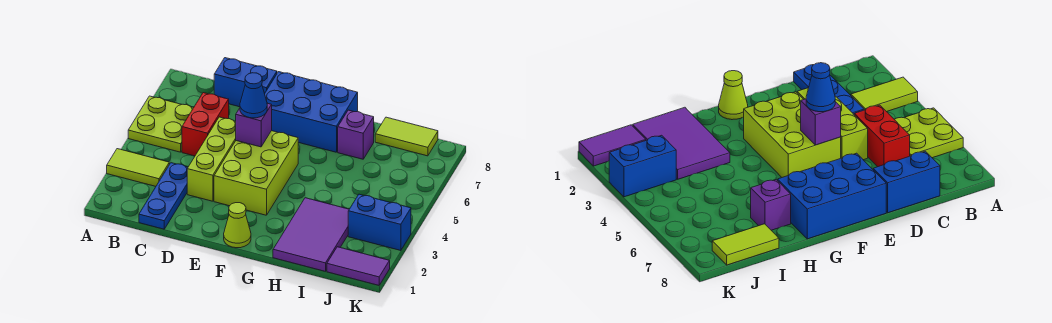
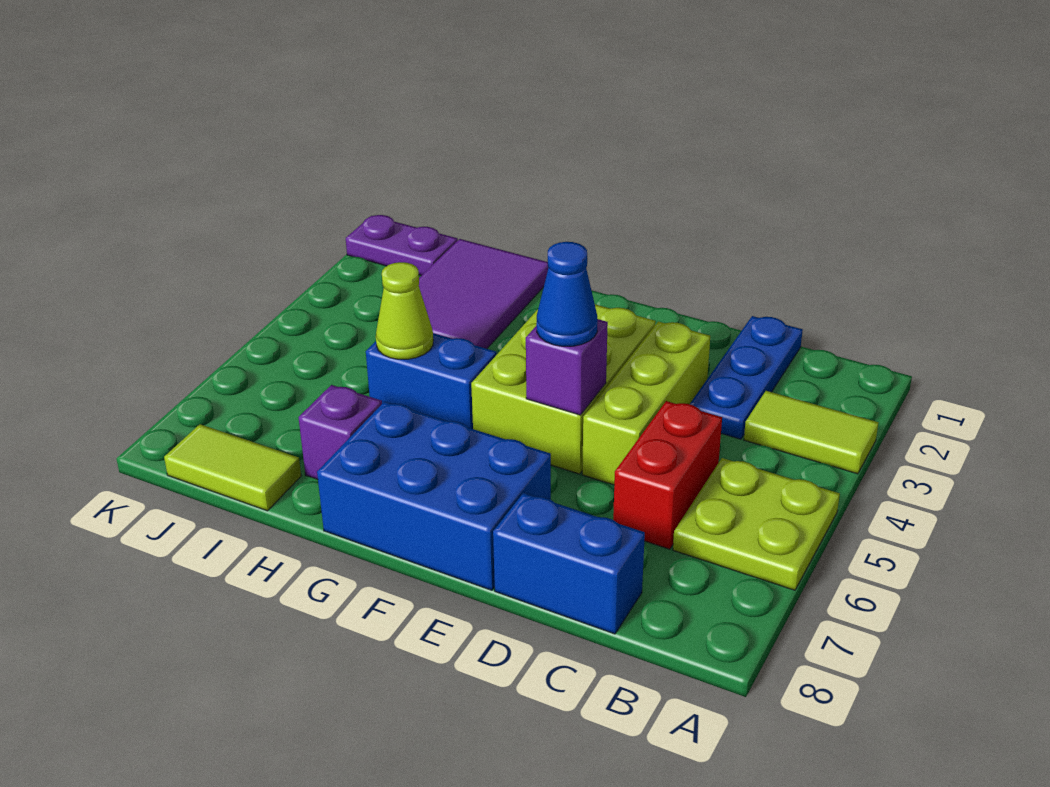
lime cone F1 level 1 -> lime cone H5 level 2
purple tile J1:K1 level 1 -> purple plate J1:K1 level 1
blue brick J3:K3 level 1 -> blue brick G5:H5 level 1

